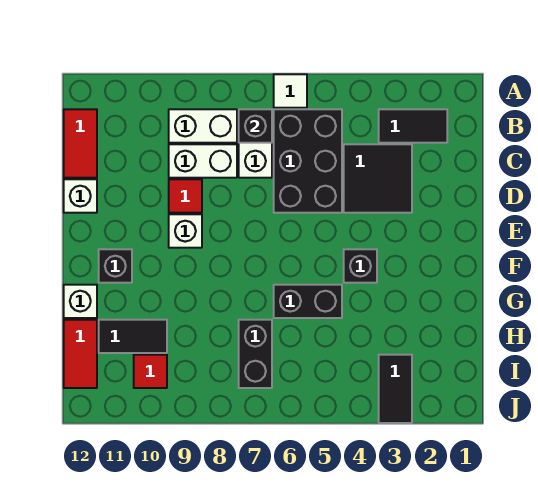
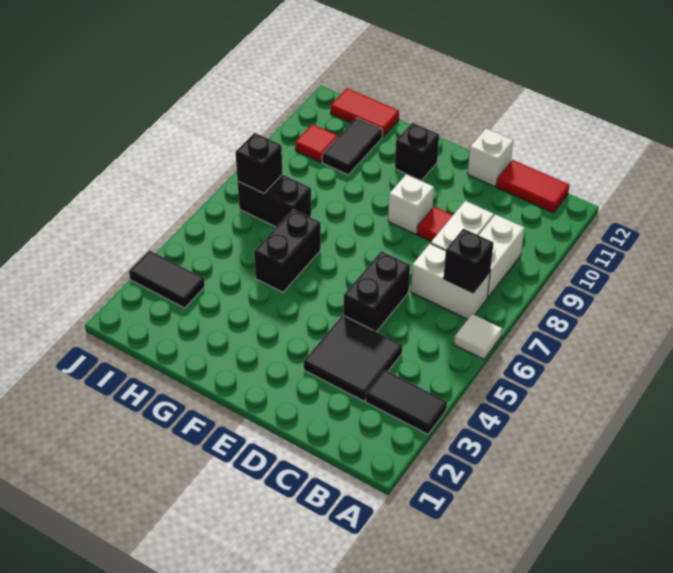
black tile B2:B3 level 1 -> black tile A3:B3 level 1
black brick B5:D6 level 1 -> black brick D5:D6 level 1
black brick F4 level 1 -> black brick I7 level 2
white brick G12 level 1 -> none

